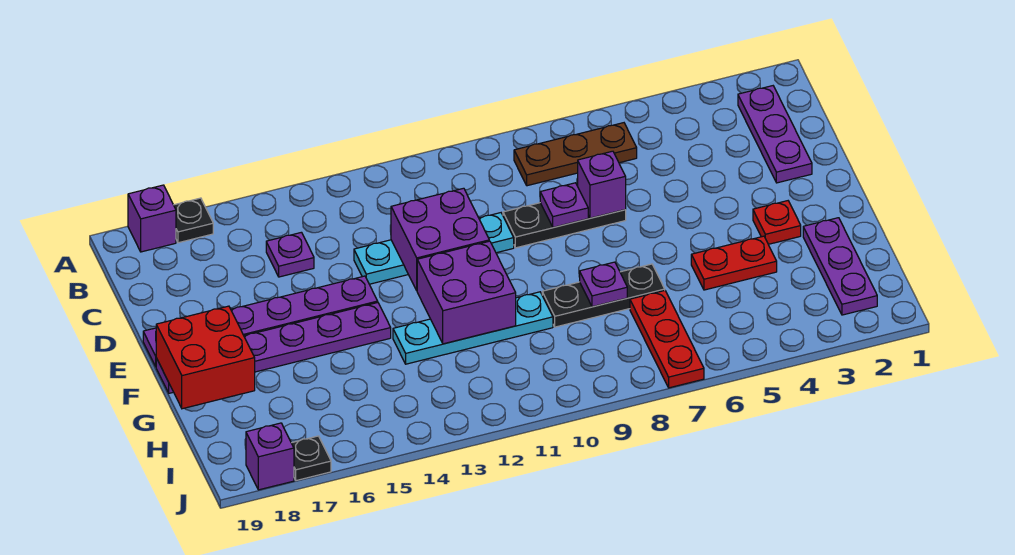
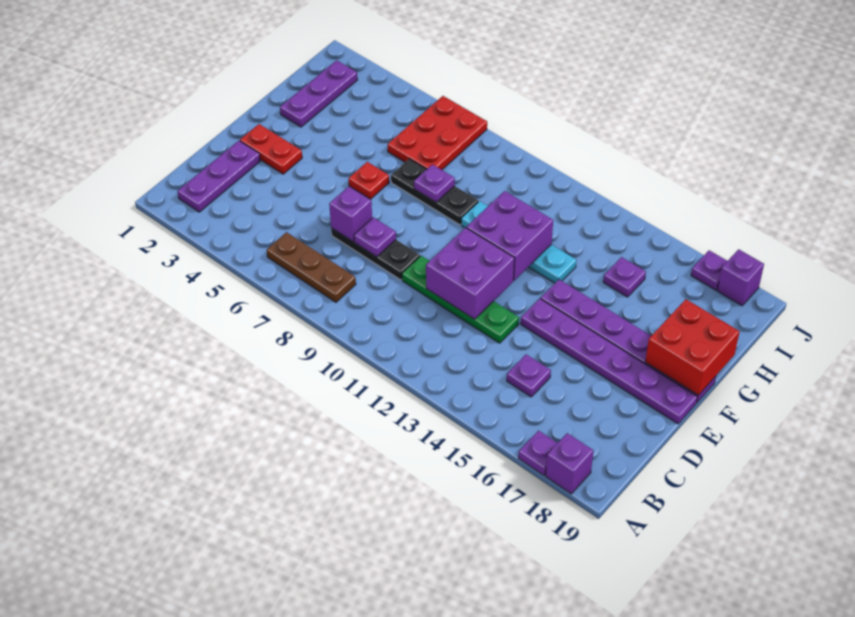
black plate A17 level 1 -> purple plate A17 level 1
cyan plate D10:D13 level 1 -> green plate D10:D13 level 1
red plate F3 level 1 -> red plate F6 level 1
red plate G4:G5 level 1 -> red plate E2:E3 level 1
red plate H7:J7 level 1 -> red plate H6:J7 level 1
none -> purple plate H15 level 1
black plate J17 level 1 -> purple plate J17 level 1

